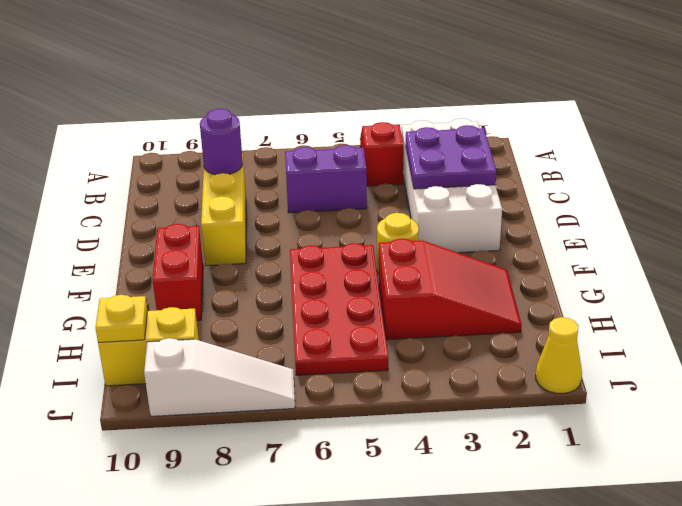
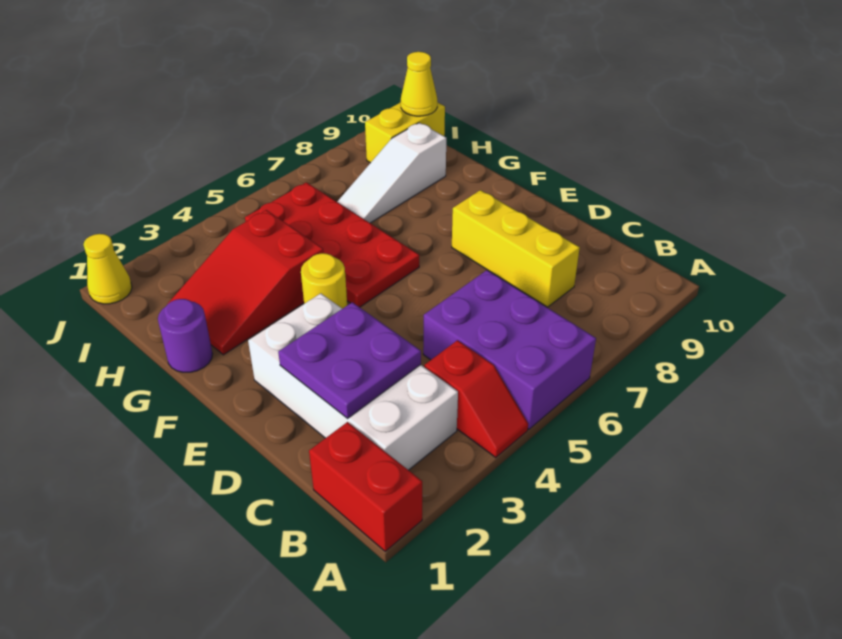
purple brick C5:C6 level 1 -> purple brick A5:C6 level 1
purple round brick C8 level 2 -> purple round brick G1 level 1
red brick F9:G9 level 1 -> red brick A1:B1 level 1
yellow plate I10 level 2 -> yellow cone I10 level 2
white slope J7:J9 level 1 top 9 -> white slope H7:H9 level 1 top 9

